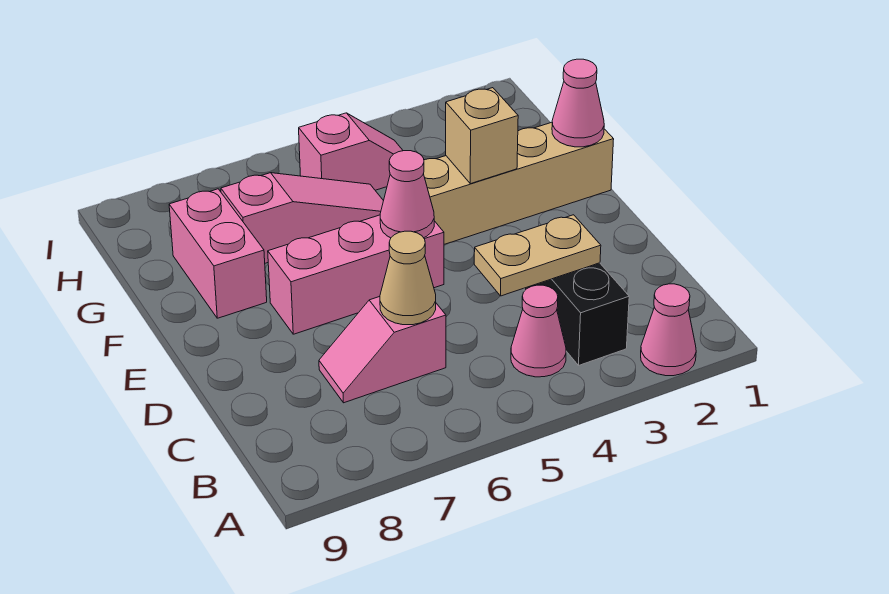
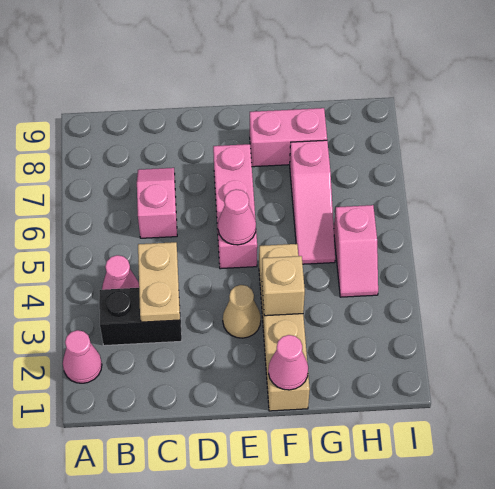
tan cone C6 level 2 -> tan cone E3 level 1

